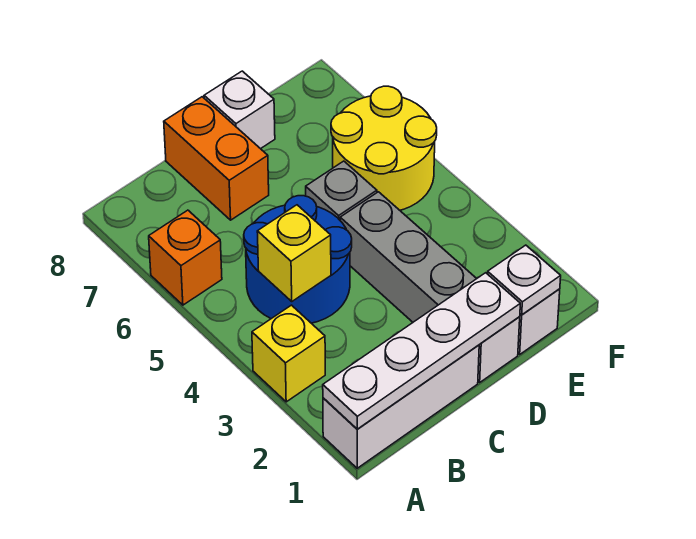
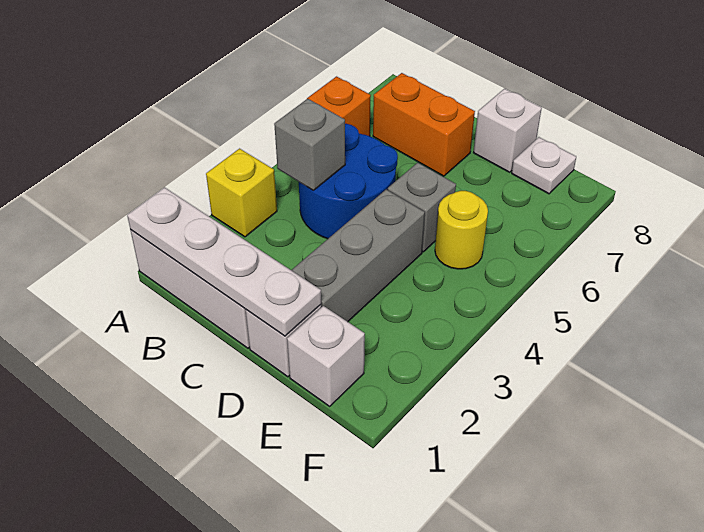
yellow brick B4 level 2 -> grey brick B4 level 2
orange brick C7:C8 level 1 -> orange brick B7:C7 level 1
white plate E1 level 2 -> white plate E8 level 1
yellow round brick E5:F6 level 1 -> yellow round brick E5 level 1

